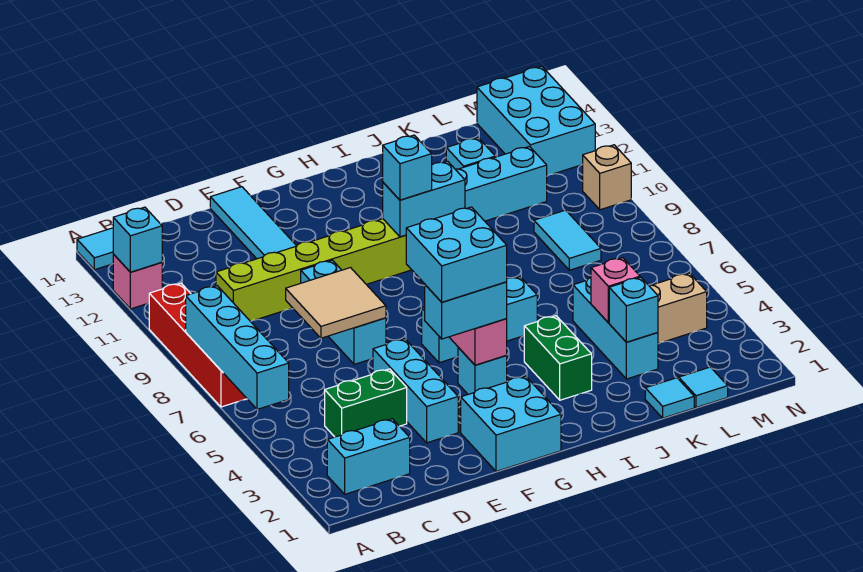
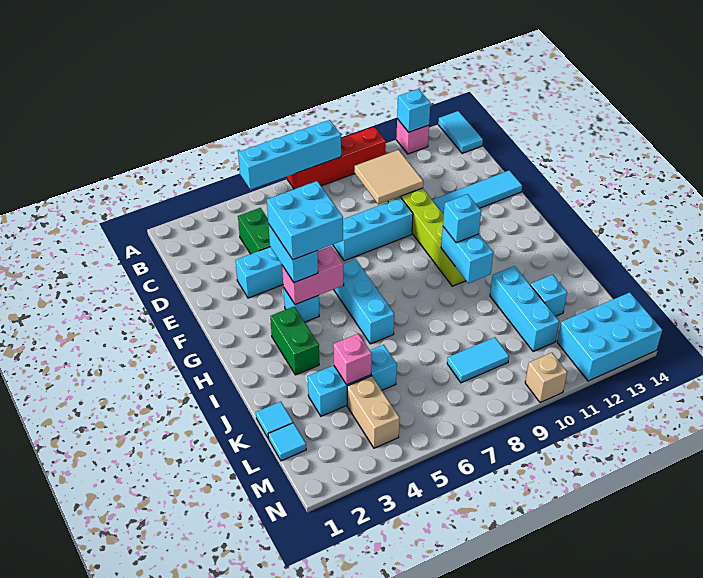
cyan brick B2:C2 level 1 -> none
tan tile D7:E8 level 2 -> tan tile C9:D10 level 2
cyan brick F1:G2 level 1 -> none
green brick I3:I4 level 1 -> green brick H3:I3 level 1
cyan brick K3 level 2 -> none

